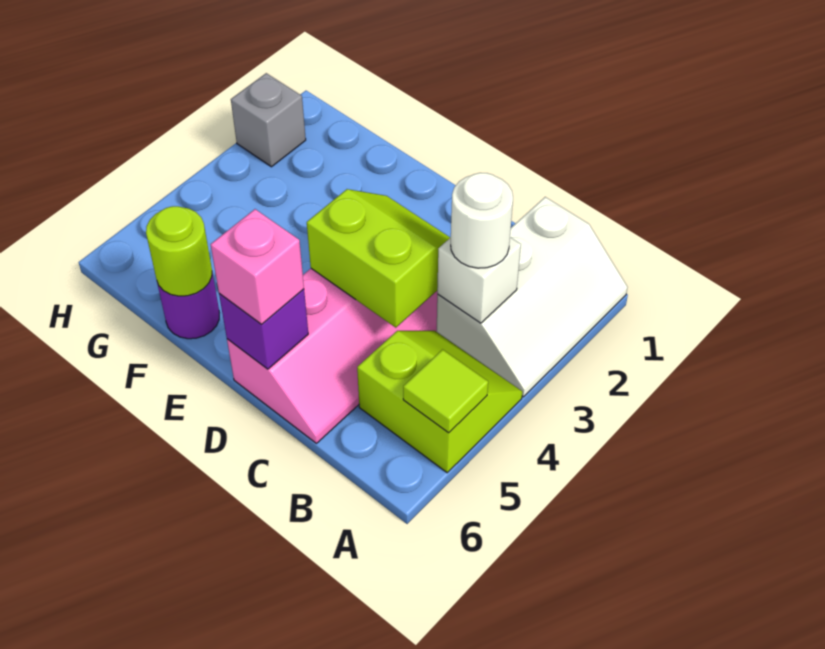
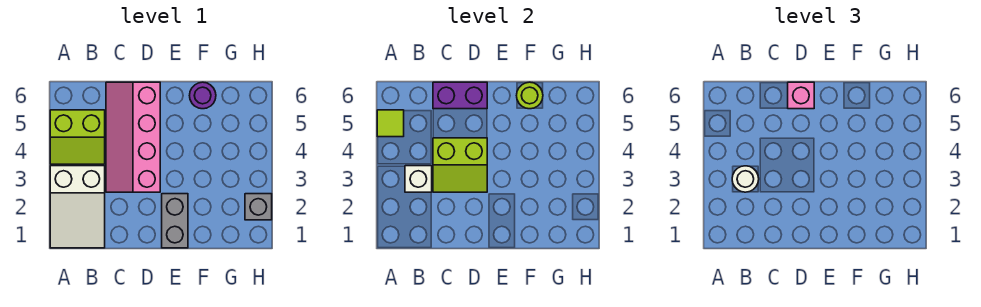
white slope A1:B3 level 1 top B -> white slope A1:B3 level 1 top 3
purple brick D6 level 2 -> purple brick C6:D6 level 2
none -> grey brick E1:E2 level 1

